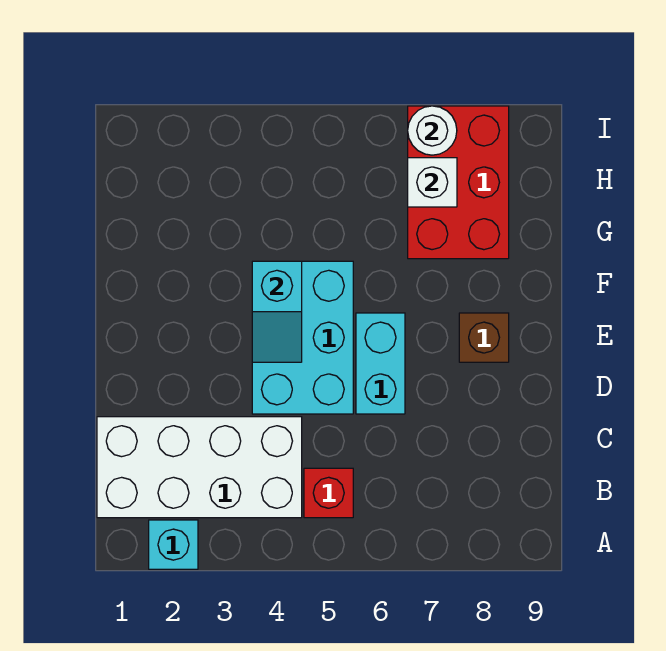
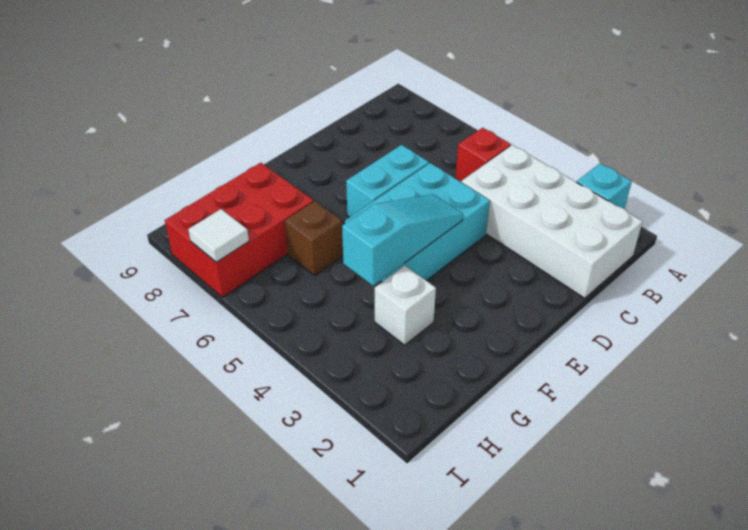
cyan slope E4:F4 level 2 top F -> cyan slope E4:G4 level 2 top G
brown brick E8 level 1 -> brown brick G6 level 1
white brick H7 level 2 -> white brick G3 level 1
white round brick I7 level 2 -> white tile I7 level 2

